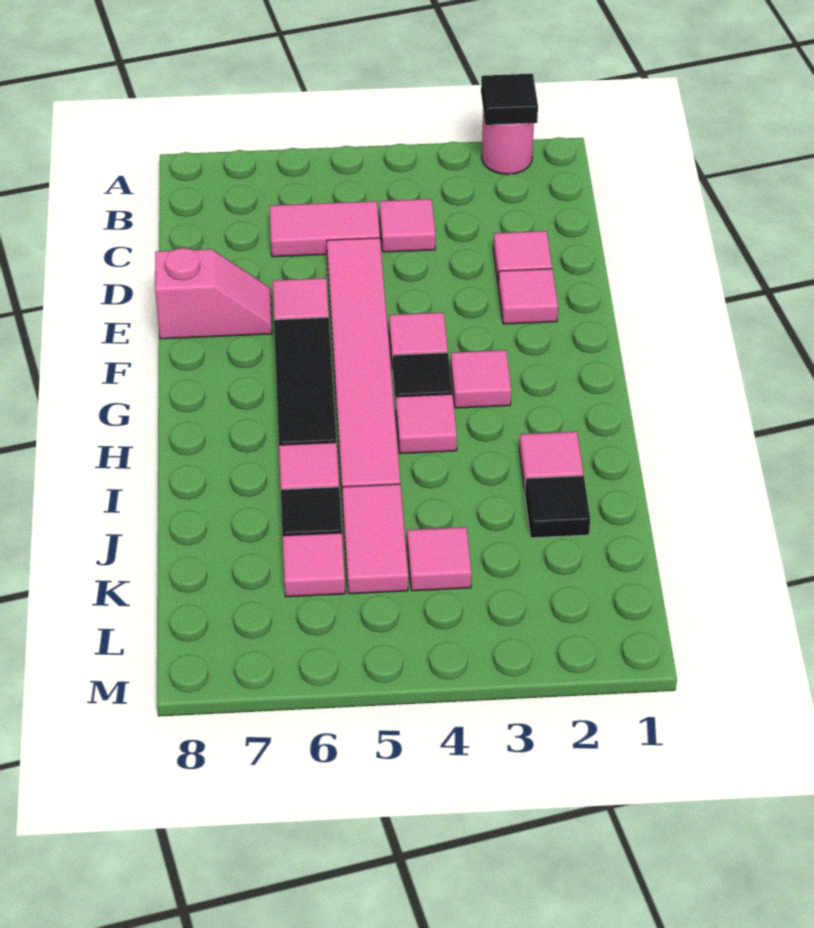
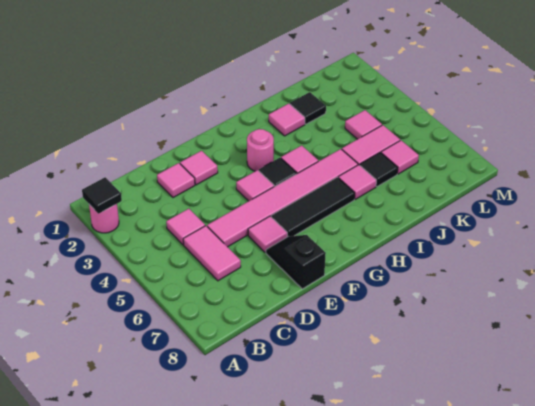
pink slope E7:E8 level 1 top 8 -> black slope E7:E8 level 1 top 8
pink tile G3 level 1 -> pink round brick G3 level 1

